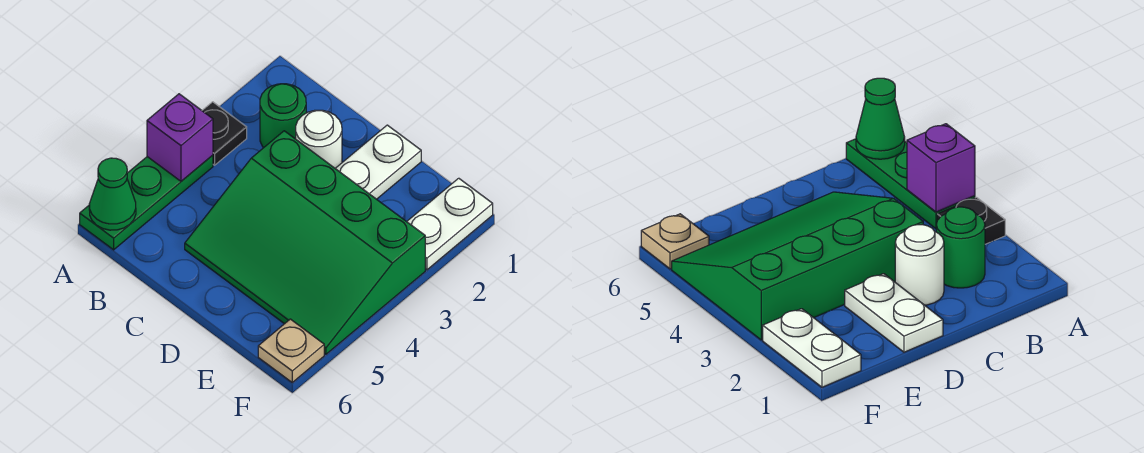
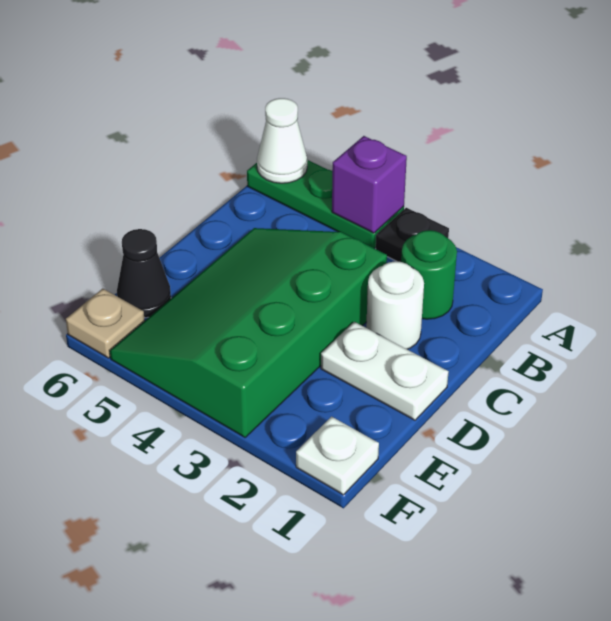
green cone A6 level 2 -> white cone A6 level 2
none -> black cone E6 level 1
white plate F1:F2 level 1 -> white plate F1 level 1

